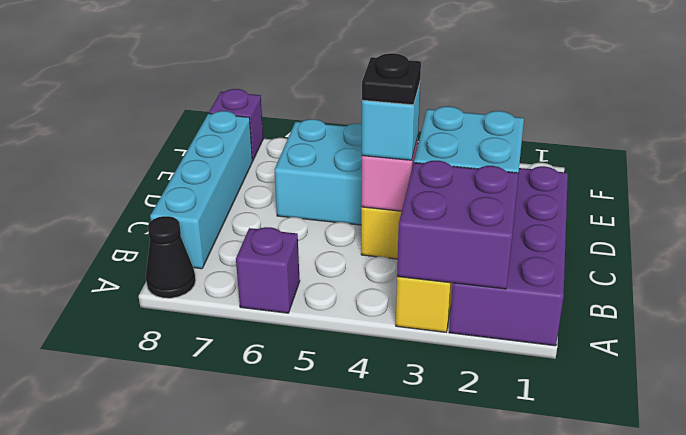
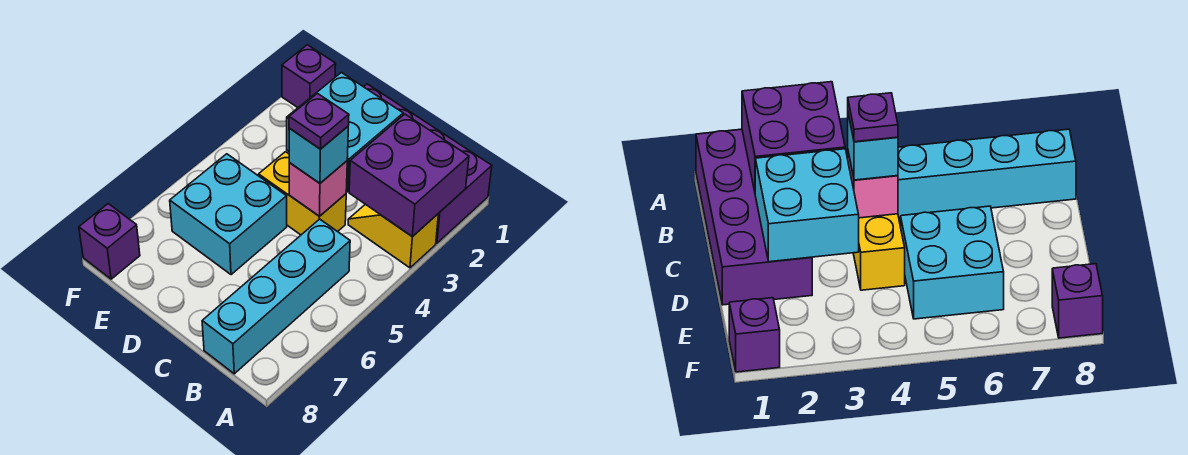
purple brick A6 level 1 -> purple brick F1 level 1
black cone A8 level 1 -> none
cyan brick B8:E8 level 1 -> cyan brick B5:B8 level 1
black plate C4 level 4 -> purple plate C4 level 4

